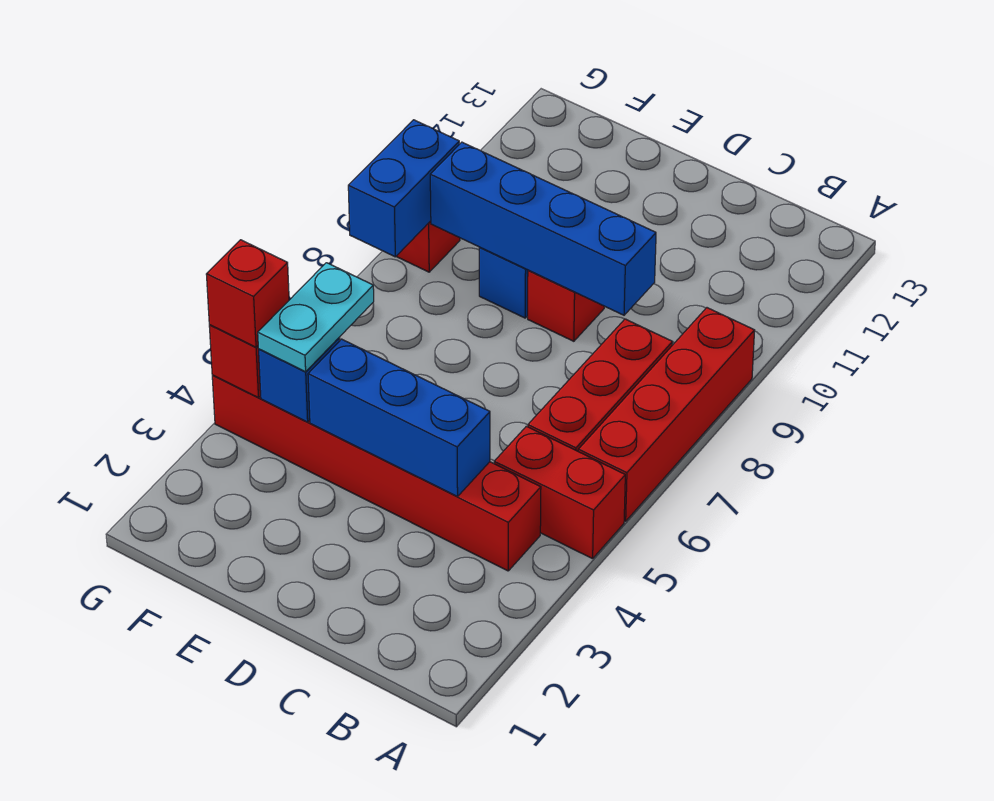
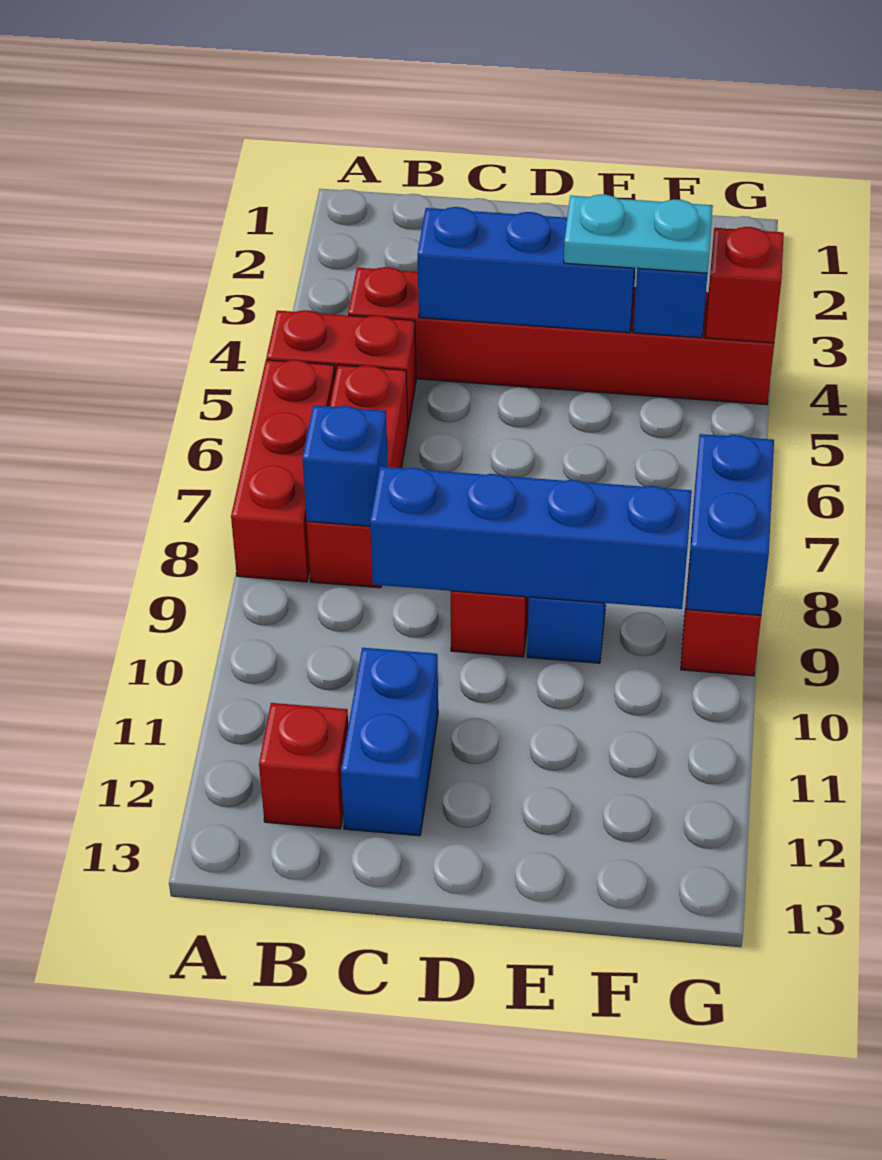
red brick A6:A9 level 1 -> red brick A6:A8 level 1
none -> blue brick B8 level 2
none -> blue brick C11:C12 level 1
cyan plate F4:F5 level 3 -> cyan plate E4:F4 level 3
red brick G4 level 3 -> red brick B12 level 1

